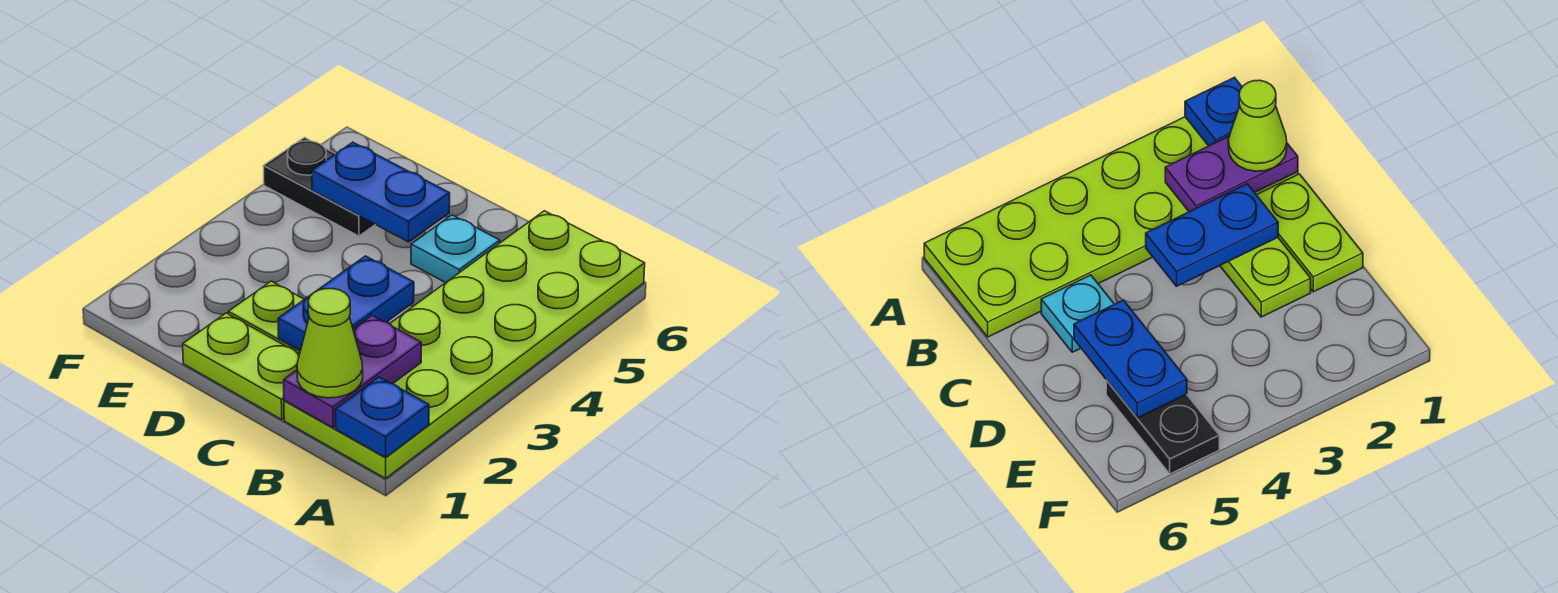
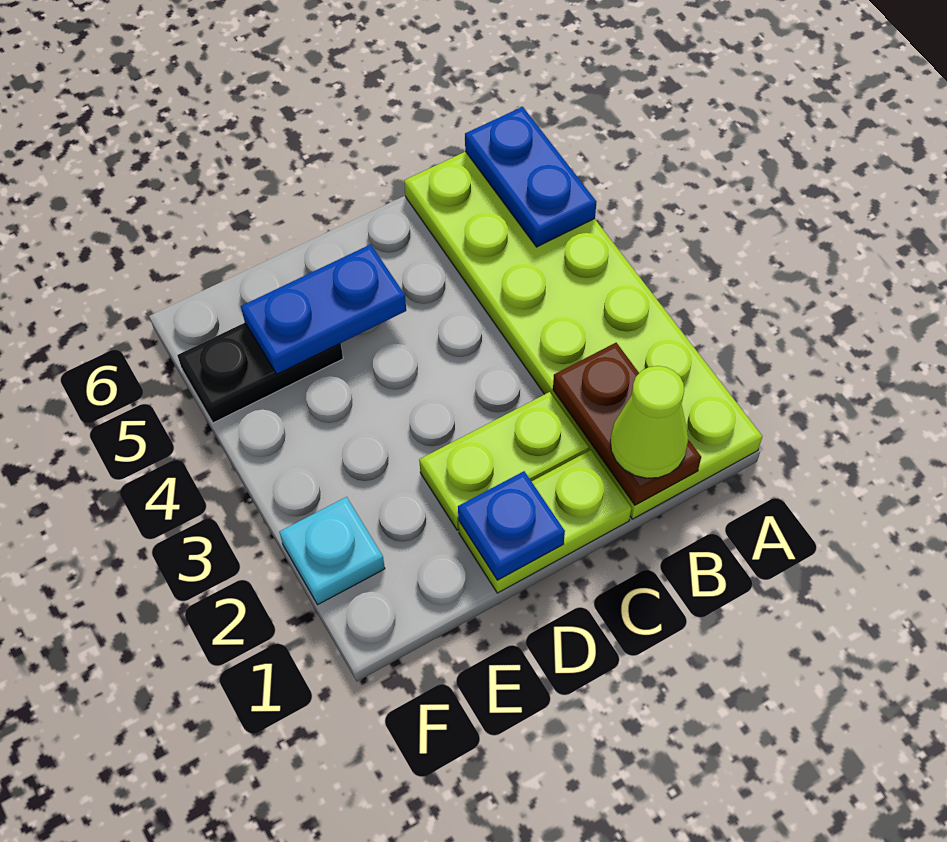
blue plate A1 level 2 -> blue plate D1 level 2
purple plate B1:B2 level 2 -> brown plate B1:B2 level 2
blue plate C2:C3 level 2 -> blue plate A5:A6 level 2
cyan plate C5 level 1 -> cyan plate F2 level 1

